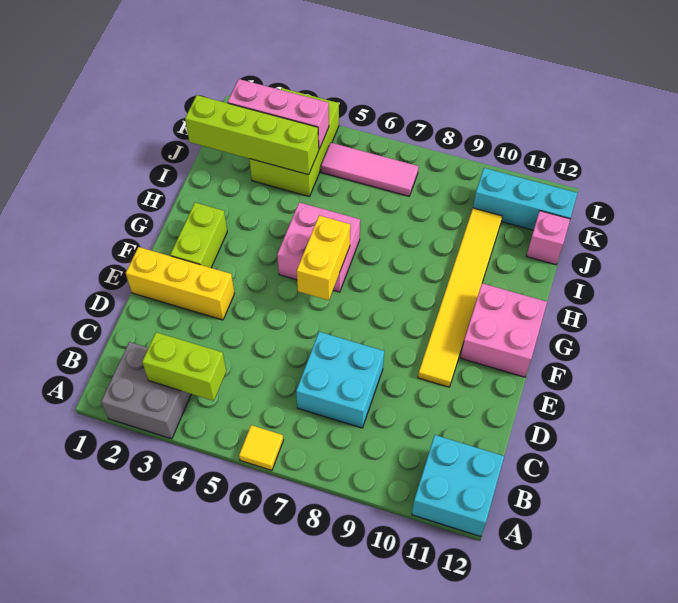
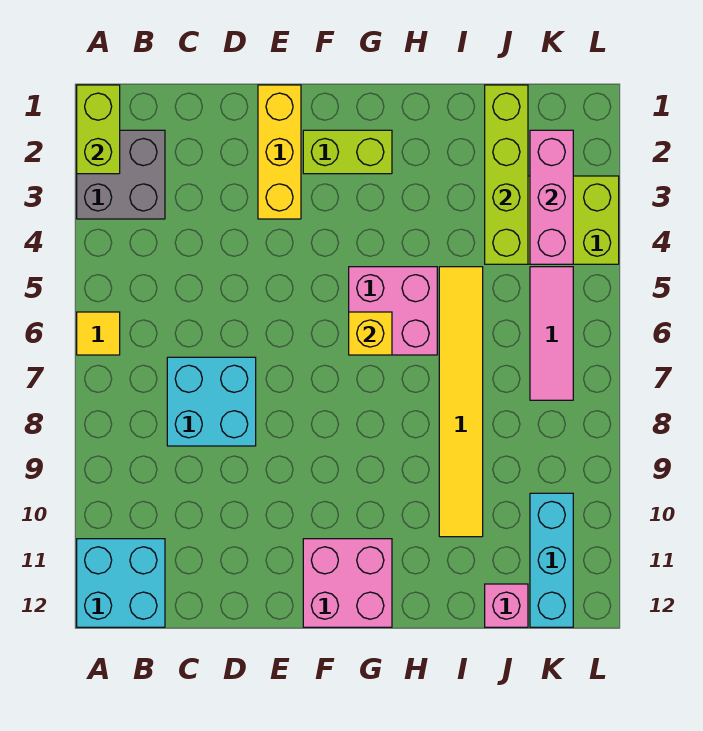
lime brick B3:B4 level 2 -> lime brick A1:A2 level 2
yellow tile E10:J10 level 1 -> yellow tile I5:I10 level 1
yellow brick F6:G6 level 2 -> yellow brick G6 level 2

